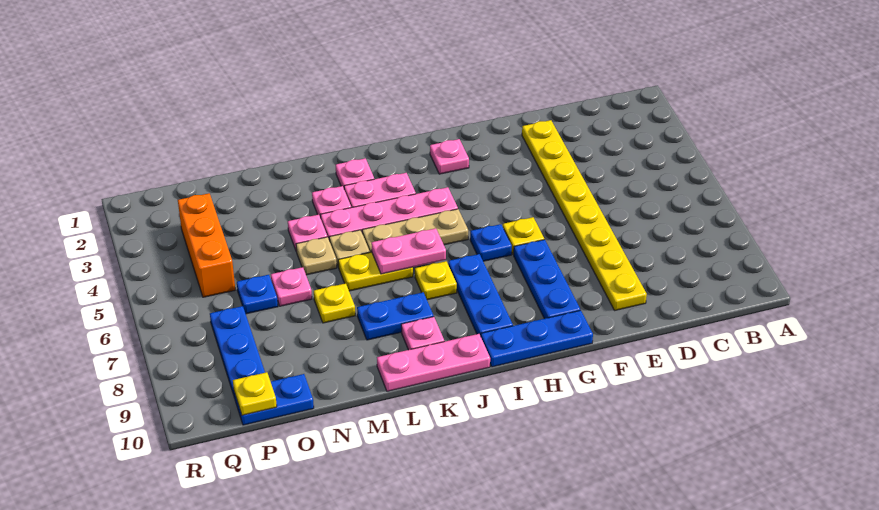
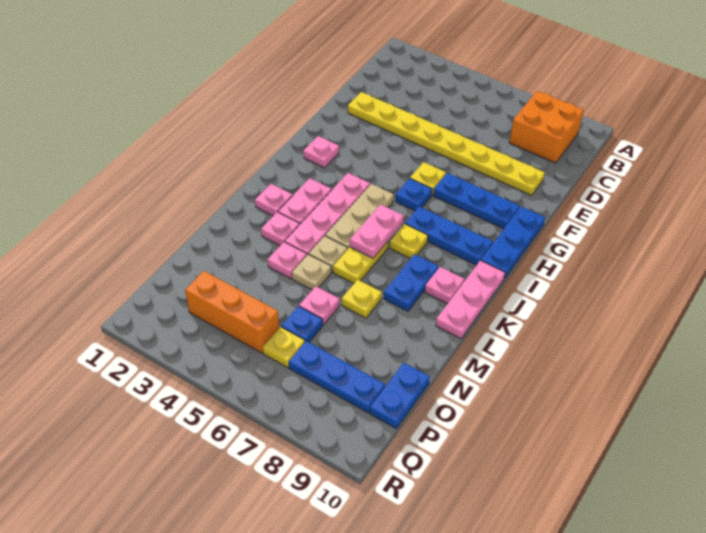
none -> orange brick B8:C9 level 1
yellow plate P10 level 2 -> yellow plate P6 level 1

